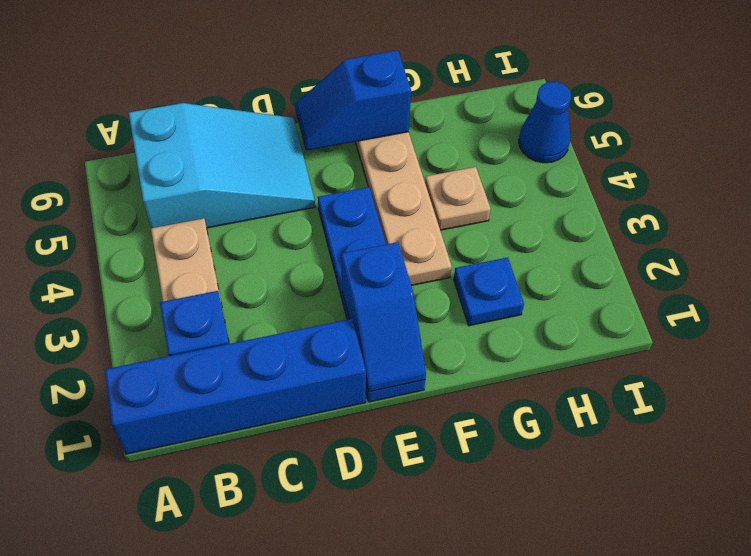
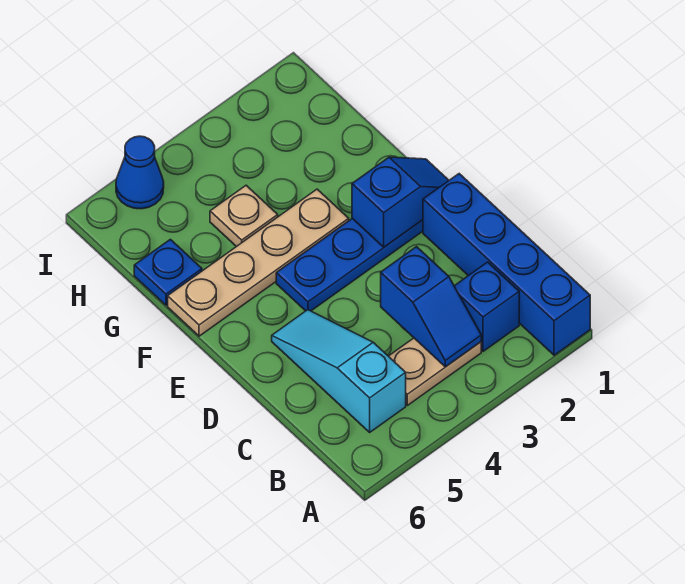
cyan slope B5:D6 level 1 top B -> cyan slope B5:D5 level 1 top B
blue slope E6:F6 level 2 top F -> blue slope B3:C3 level 2 top C
blue plate G2 level 1 -> blue plate G6 level 1

